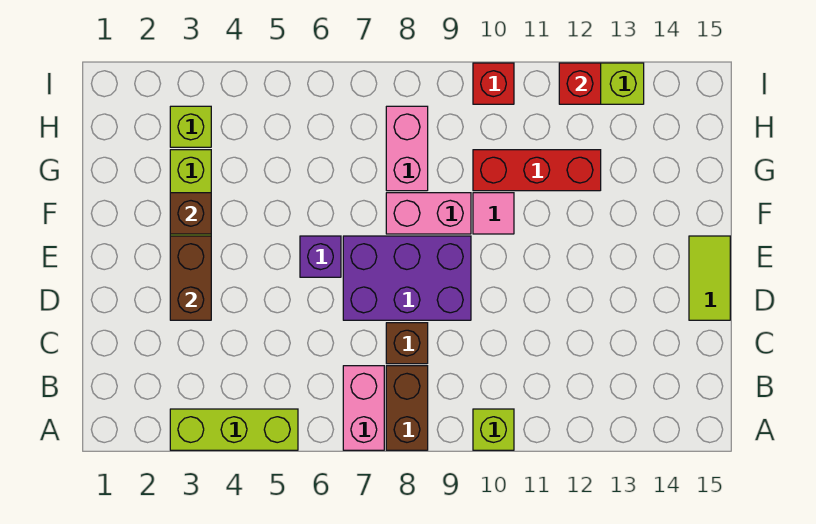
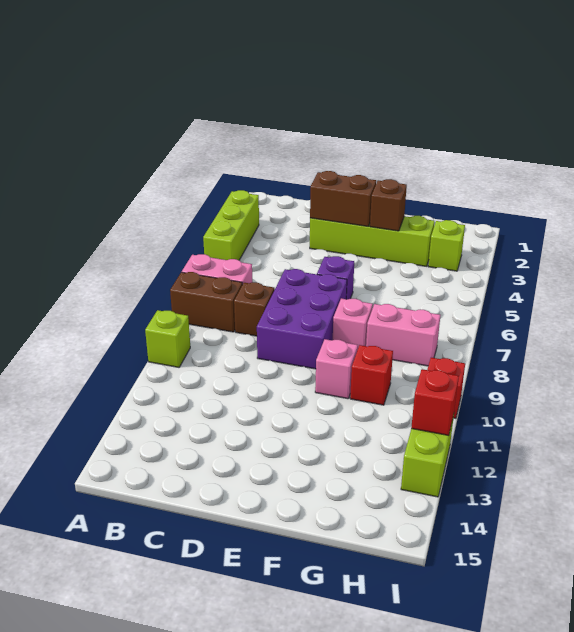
lime tile D15:E15 level 1 -> none
pink brick F8:F9 level 1 -> pink brick F8 level 1
pink tile F10 level 1 -> pink brick F10 level 1
red brick G10:G12 level 1 -> red brick G10 level 1

